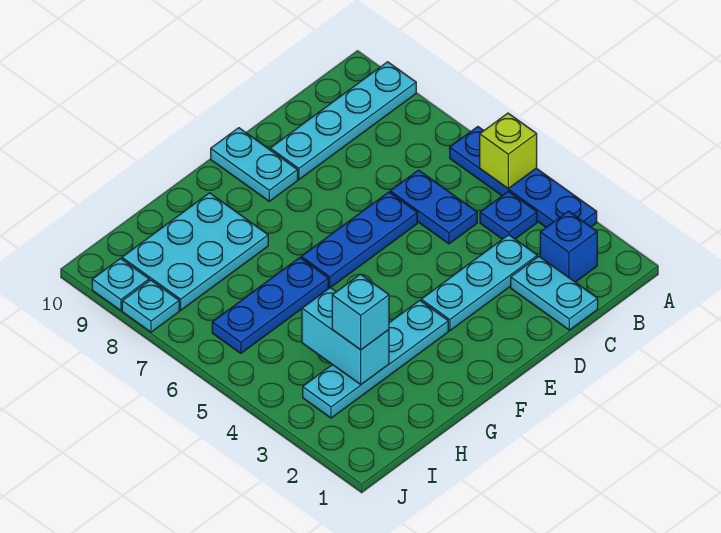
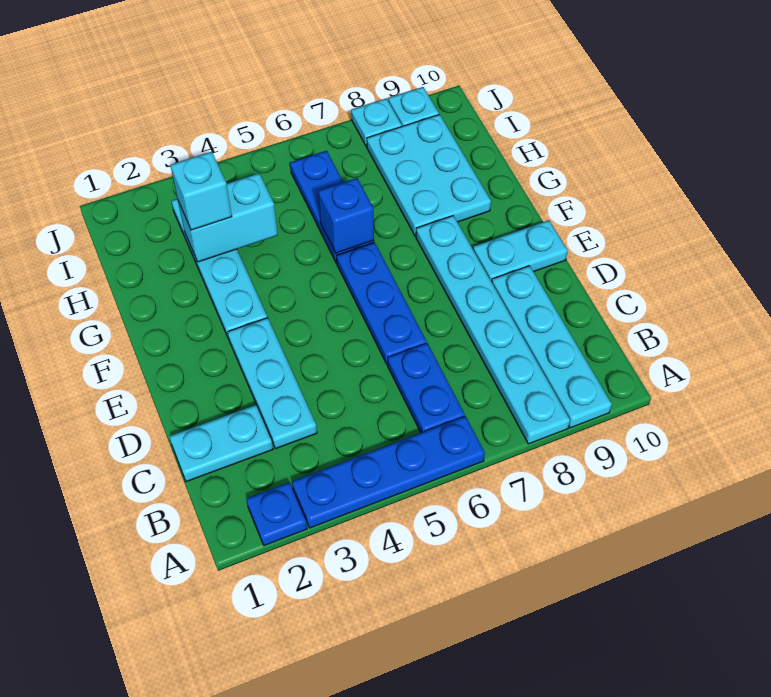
lime brick A5 level 2 -> none
none -> cyan plate A8:F8 level 1
blue brick B2 level 1 -> blue brick G6 level 2
blue plate B4 level 1 -> blue plate A2 level 1
blue plate C5:C6 level 1 -> blue plate B6:C6 level 1

